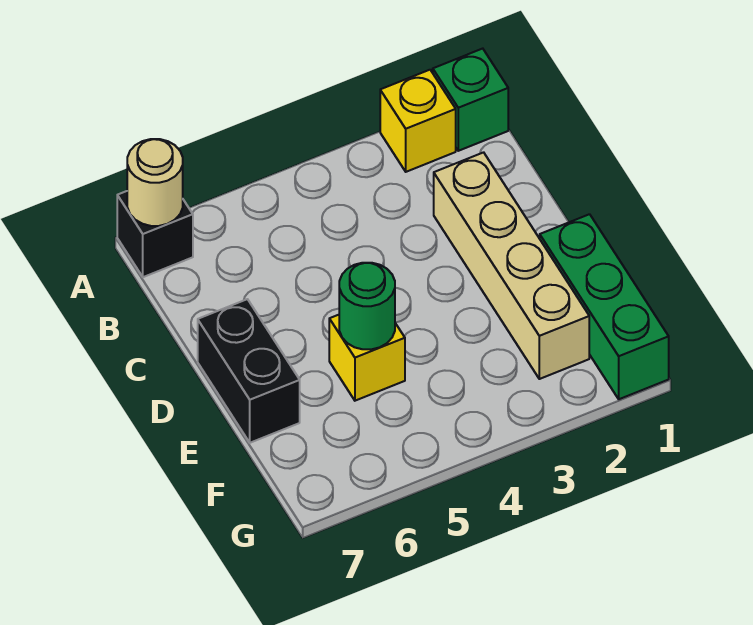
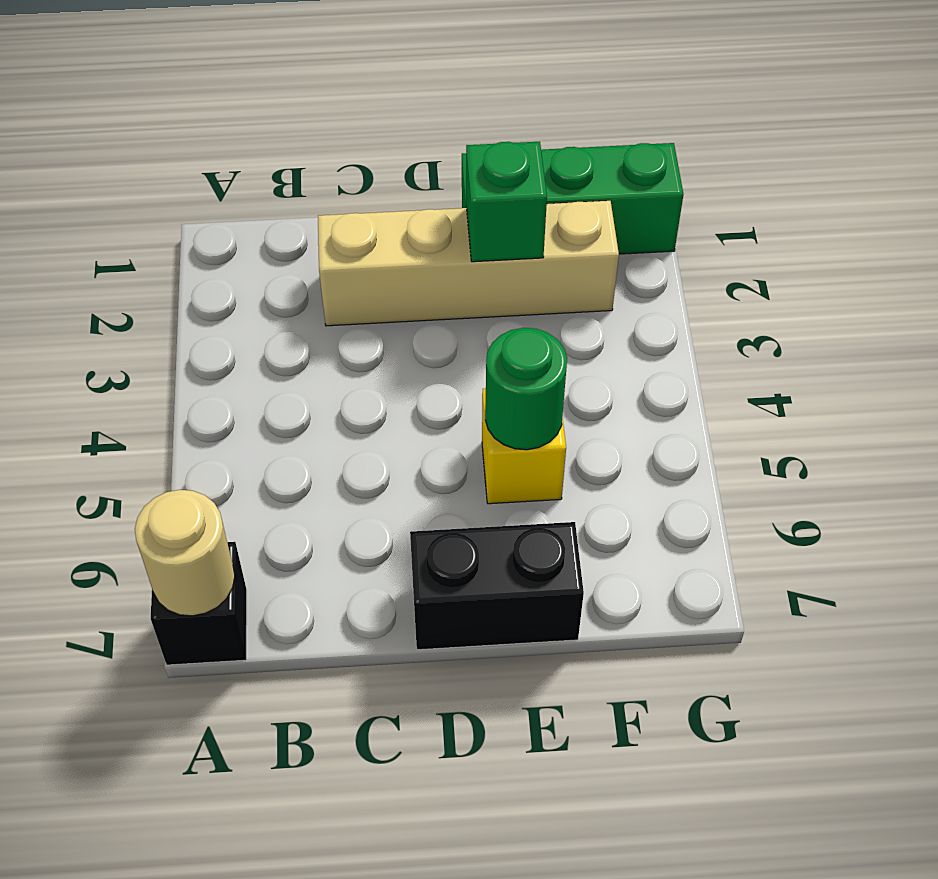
green brick A1 level 1 -> green brick E2 level 2
yellow brick A2 level 1 -> none

